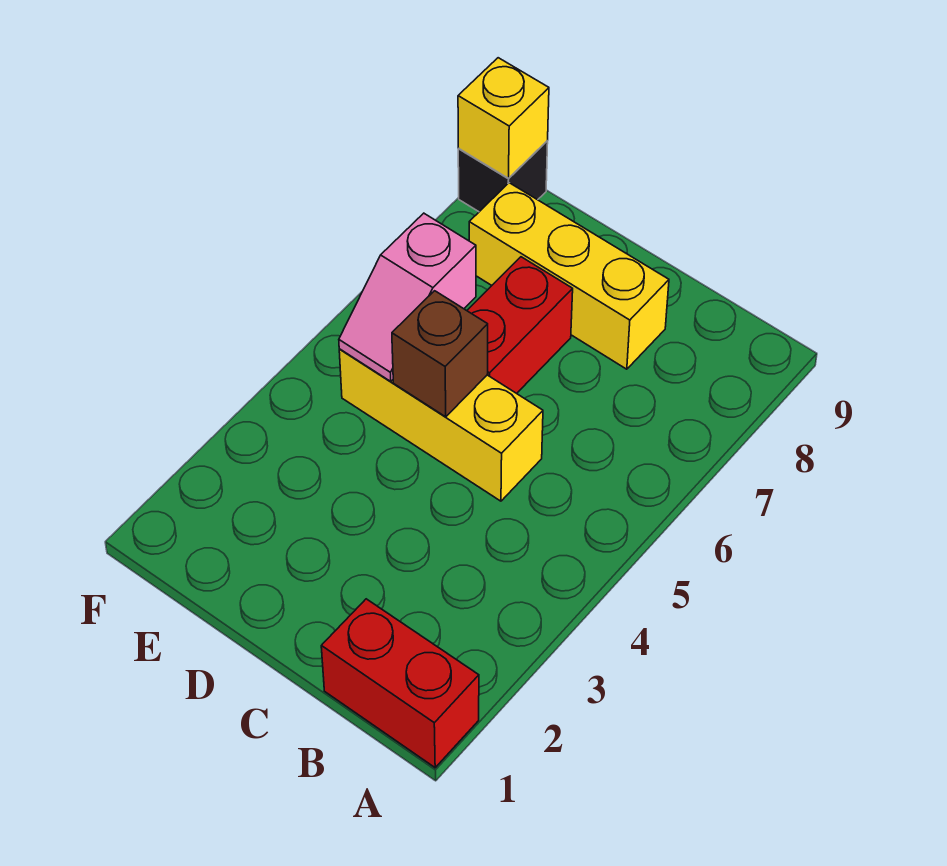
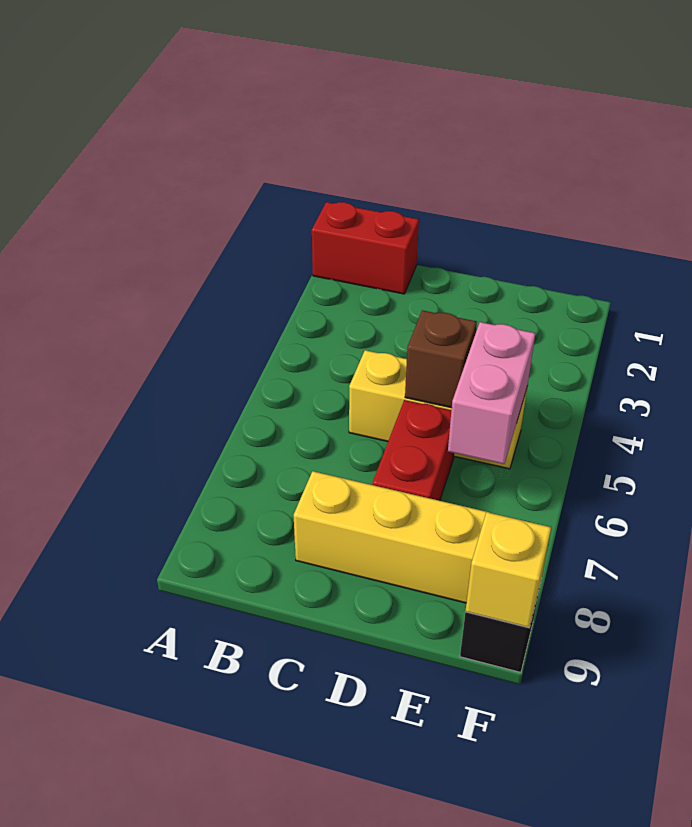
pink slope E5:E6 level 2 top 6 -> pink brick E5:E6 level 2

